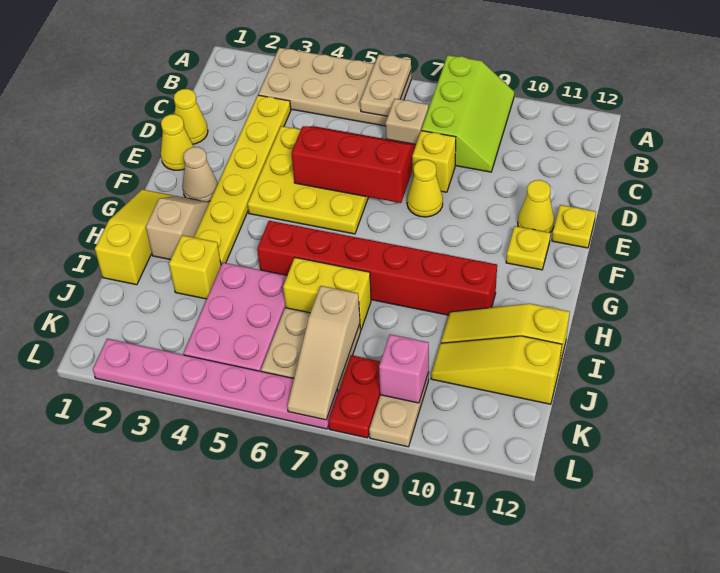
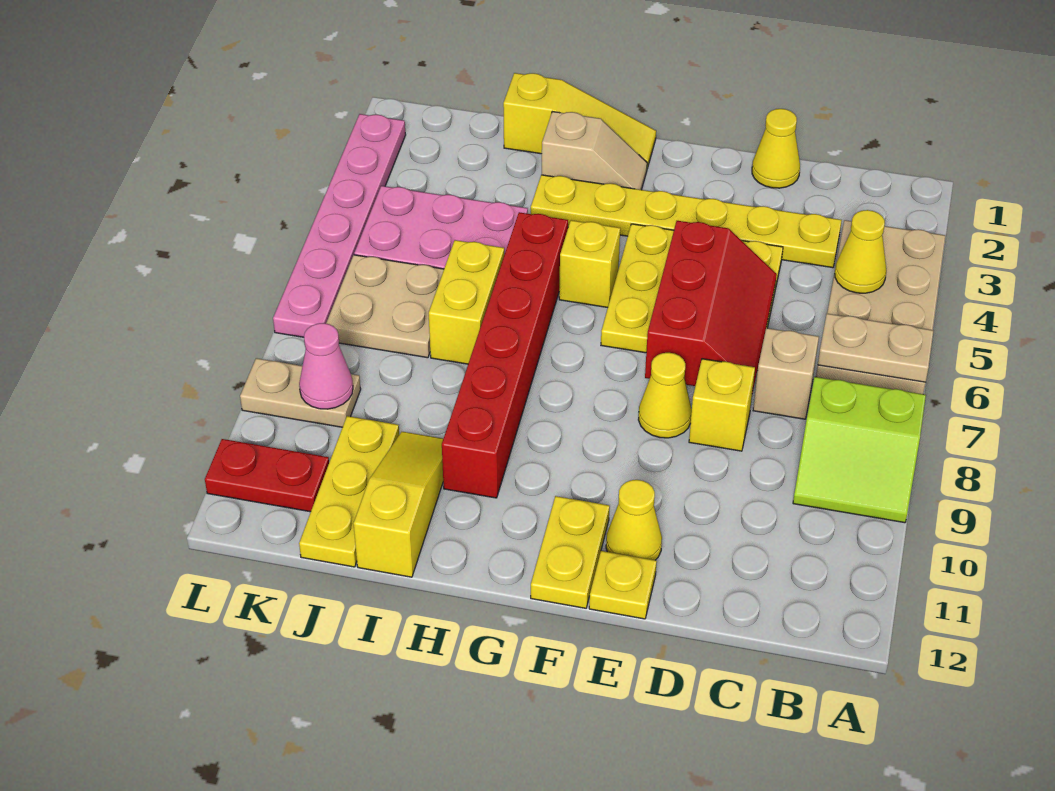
lime slope A8:C9 level 1 top 8 -> lime slope A8:B9 level 1 top 8
yellow cone E1 level 1 -> yellow cone B4 level 2
tan cone F2 level 1 -> none
yellow plate F11 level 1 -> yellow plate F11:F12 level 1
yellow brick I3 level 1 -> yellow brick G5 level 1
tan slope J7:L7 level 2 top J -> none
yellow slope J10:J12 level 1 top 12 -> yellow plate J10:J12 level 1
red plate K8:L8 level 1 -> red plate K11:L11 level 1
pink brick K9 level 2 -> pink cone K9 level 2

